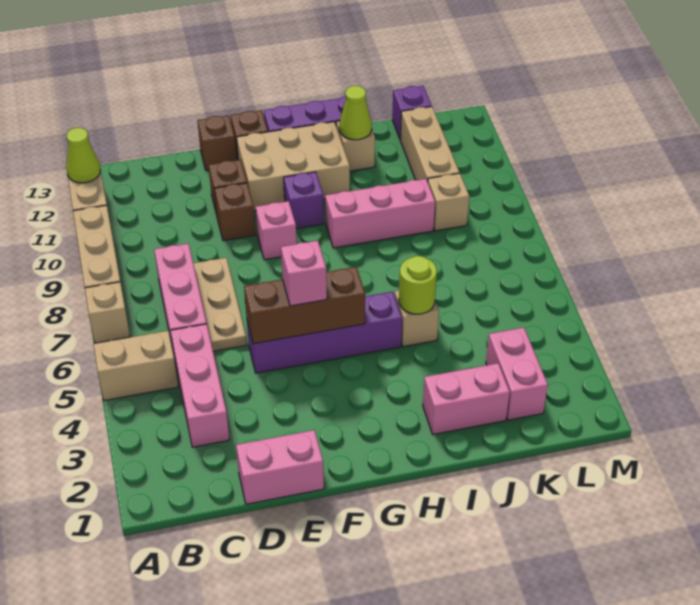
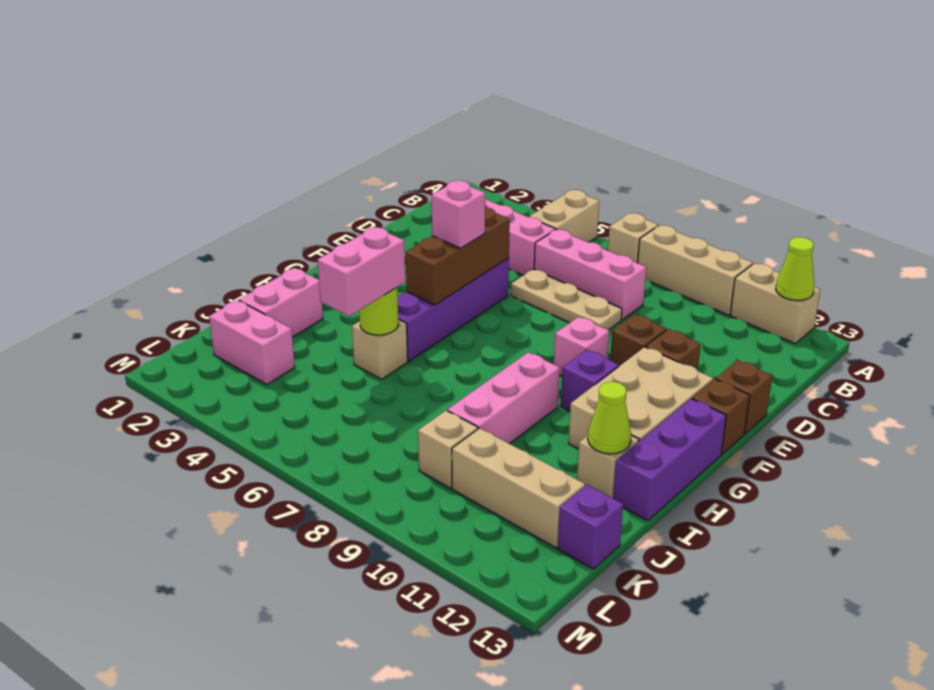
pink brick D1:E1 level 1 -> pink brick I5:J5 level 3

